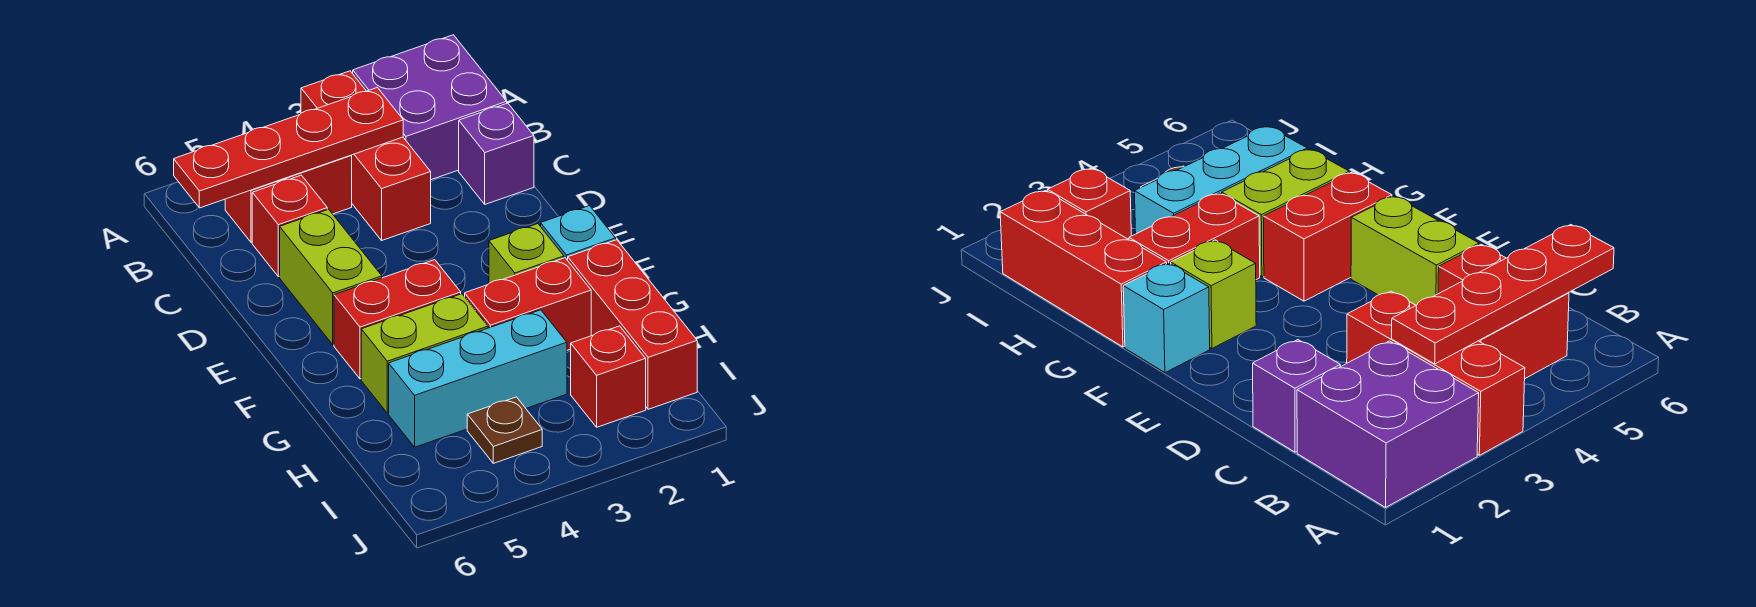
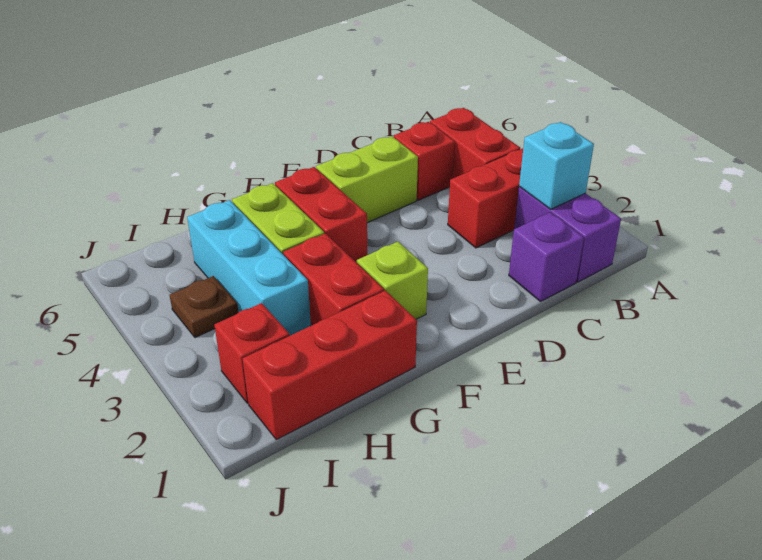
purple brick A1:B2 level 1 -> purple brick B1:B2 level 1
red plate B3:B6 level 2 -> none
cyan brick F1 level 1 -> cyan brick B2 level 2

